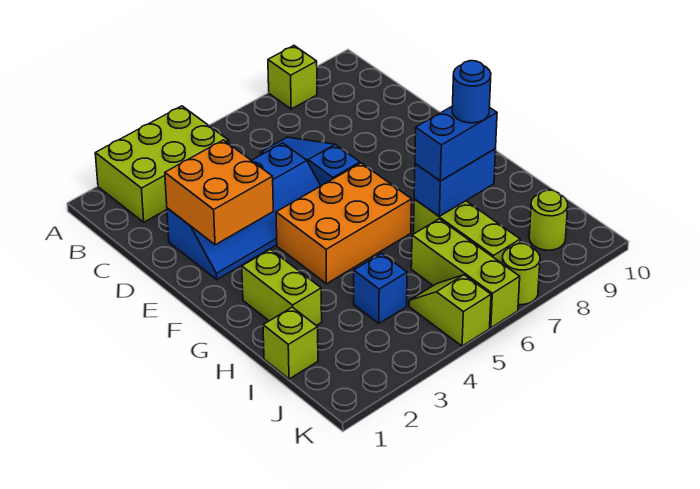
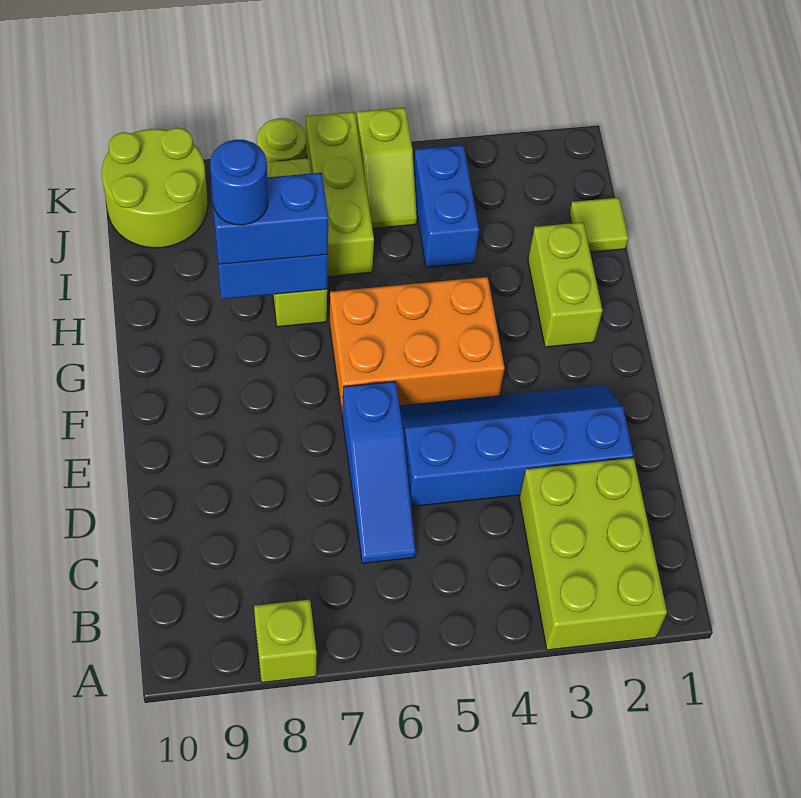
lime brick A2:B4 level 1 -> lime brick A2:C3 level 1
orange brick D2:E3 level 2 -> none
lime brick I1 level 1 -> lime tile I1 level 1
blue brick I4 level 1 -> blue brick I4:J4 level 1
lime round brick J9 level 1 -> lime round brick J9:K10 level 1

